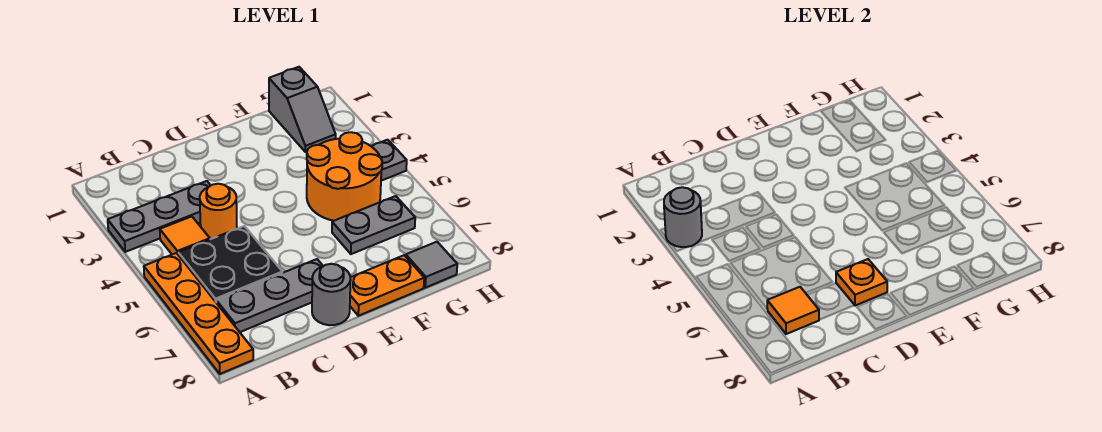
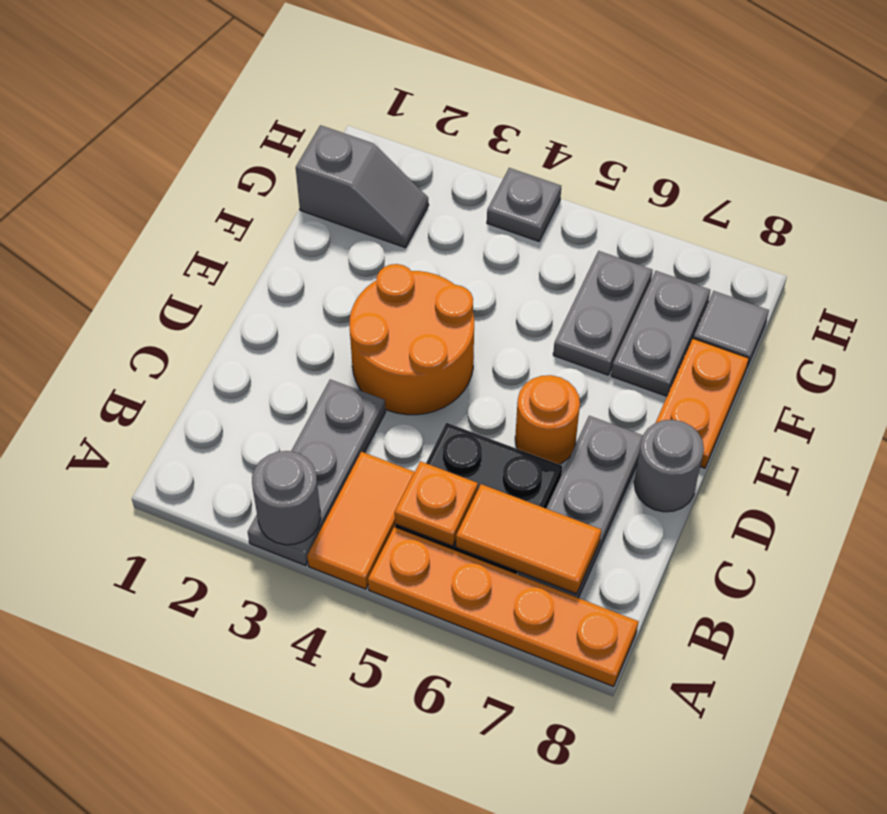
orange tile B4 level 1 -> orange tile A4:B4 level 1
orange tile B7 level 2 -> orange tile B6:B7 level 2
orange round brick C4 level 1 -> orange round brick D6 level 1
orange plate D7 level 2 -> orange plate B5 level 2
orange round brick F4:G5 level 1 -> orange round brick D3:E4 level 1
none -> grey plate F7:G7 level 1

